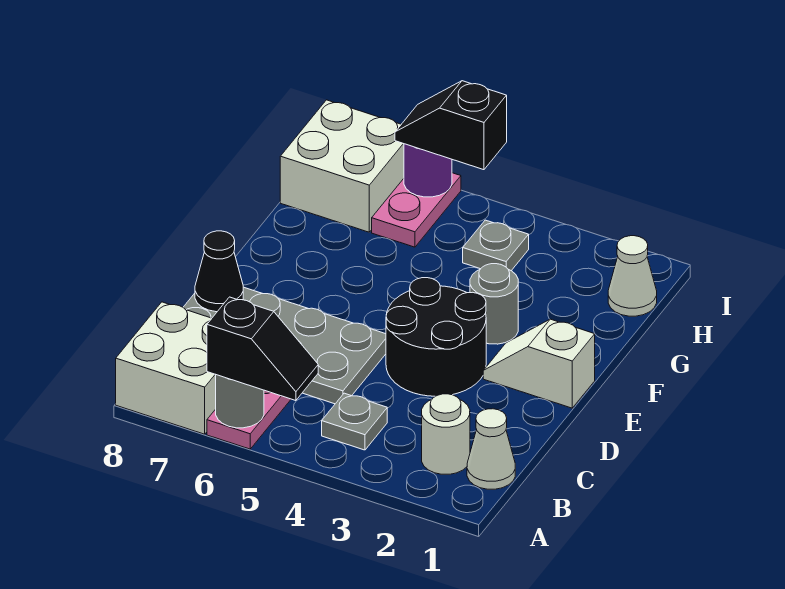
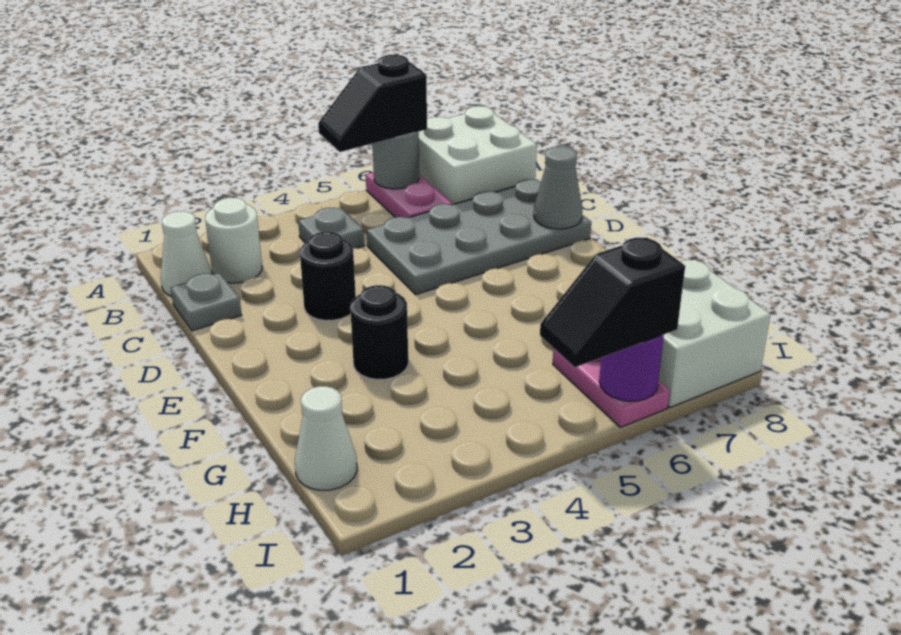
black round brick D3:E4 level 1 -> black round brick D3 level 1
black cone D8 level 2 -> grey cone D8 level 2
white slope E1:E2 level 1 top 1 -> none
grey round brick F3 level 1 -> black round brick F3 level 1
grey plate H4 level 1 -> grey plate C1 level 1
black slope I5:I6 level 3 top 5 -> black slope I5:I6 level 3 top 6

